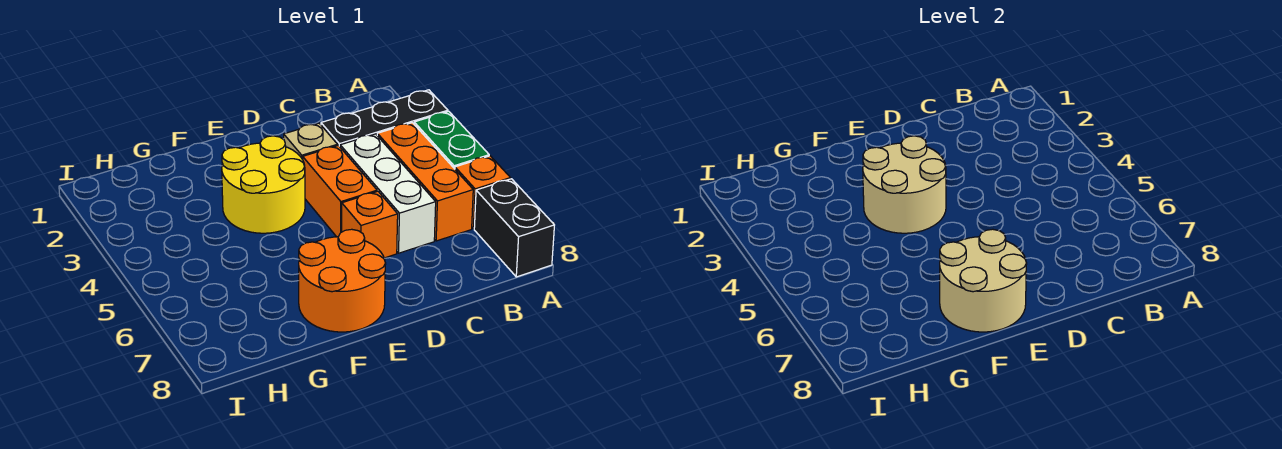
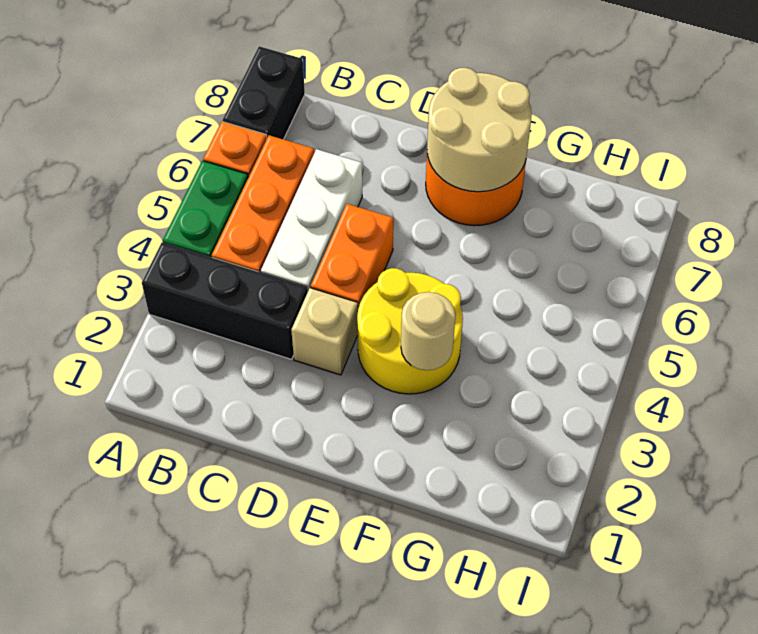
orange brick D6 level 1 -> none
tan round brick E3:F4 level 2 -> tan round brick F3 level 2

